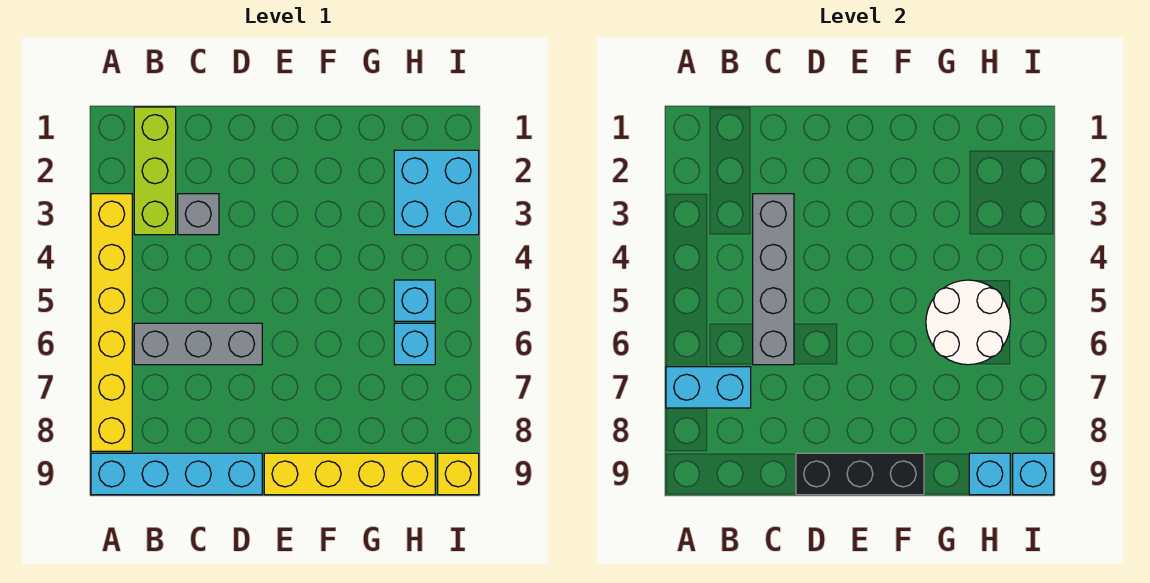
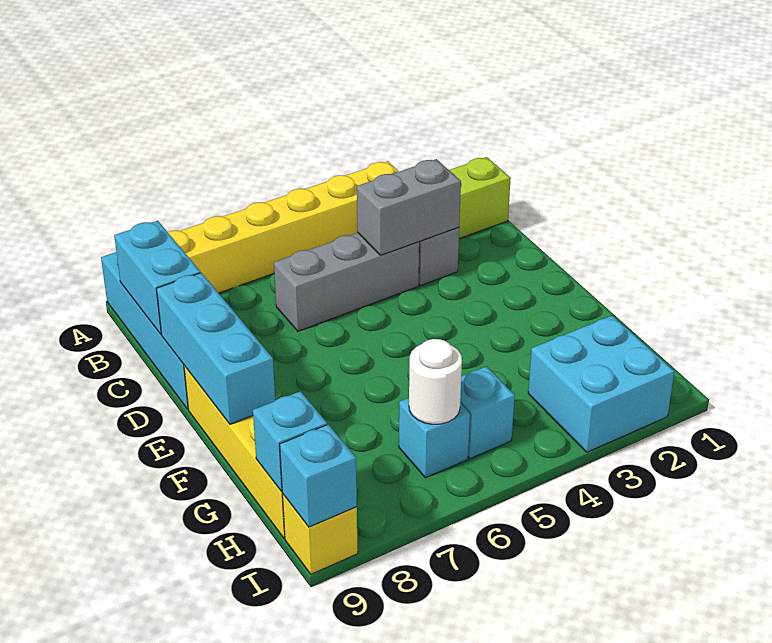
cyan brick A7:B7 level 2 -> cyan brick B9:C9 level 2
grey brick B6:D6 level 1 -> grey brick C4:C6 level 1
grey brick C3:C6 level 2 -> grey brick C3:C4 level 2
black brick D9:F9 level 2 -> cyan brick D9:F9 level 2
white round brick G5:H6 level 2 -> white round brick H6 level 2

